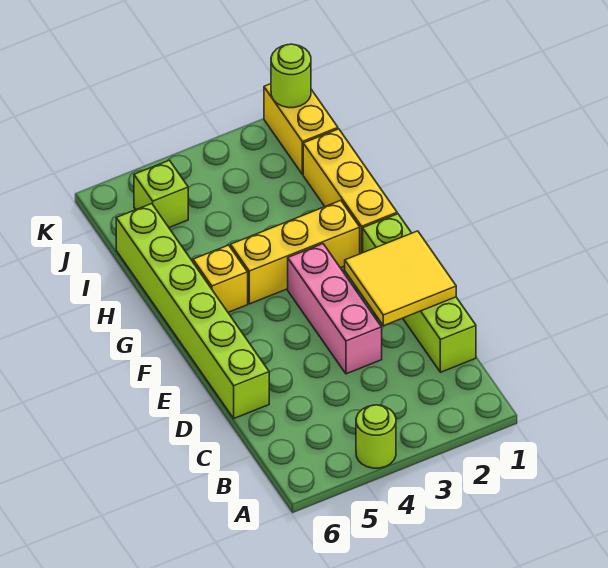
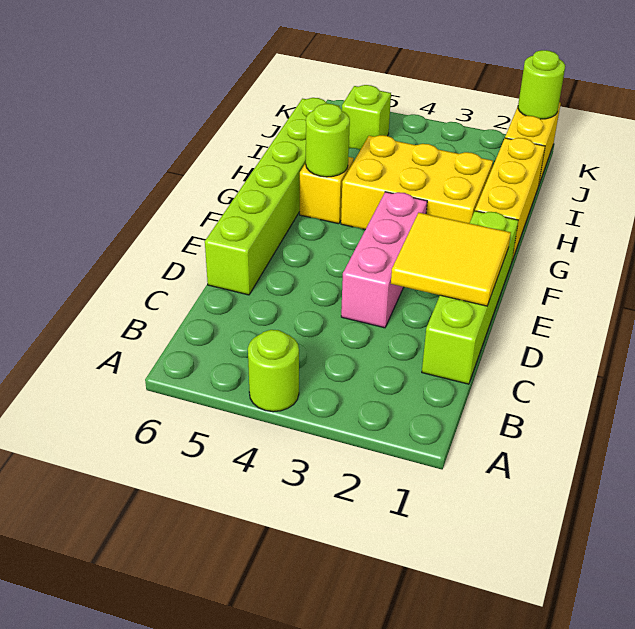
yellow brick G2:G4 level 1 -> yellow brick G2:H4 level 1
none -> lime round brick G5 level 2

